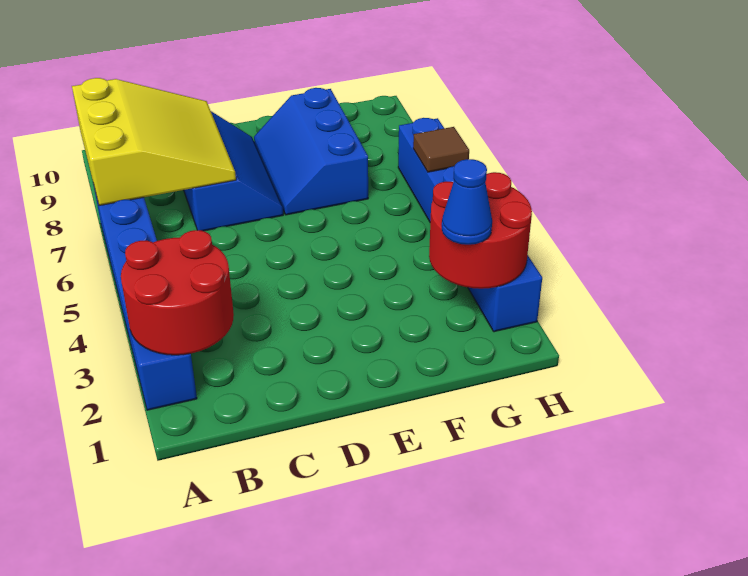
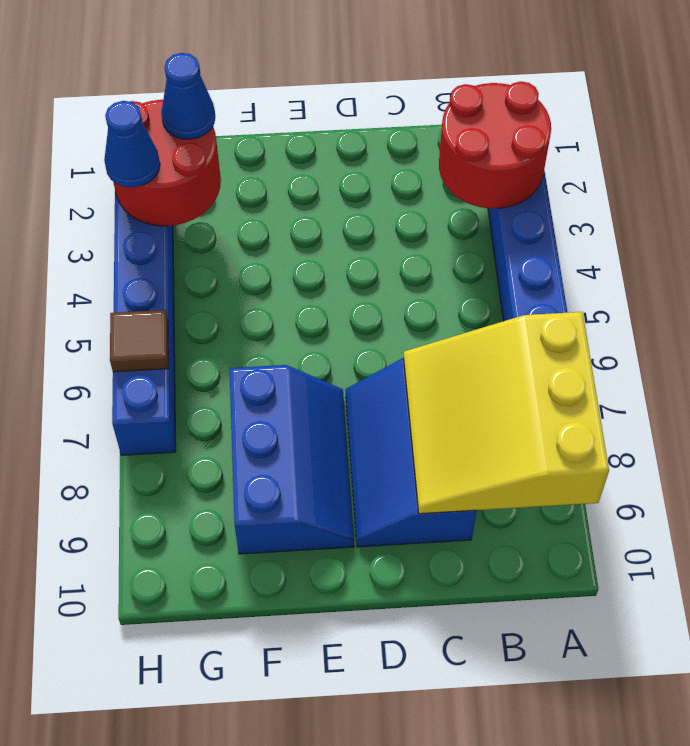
none -> blue cone H3 level 3

